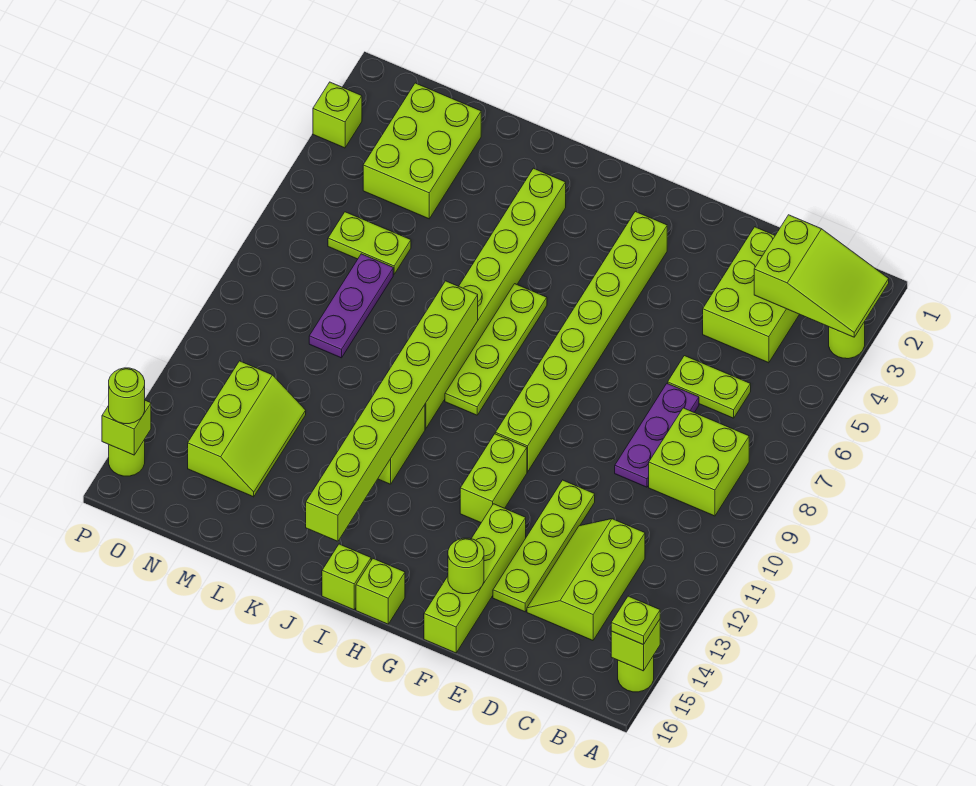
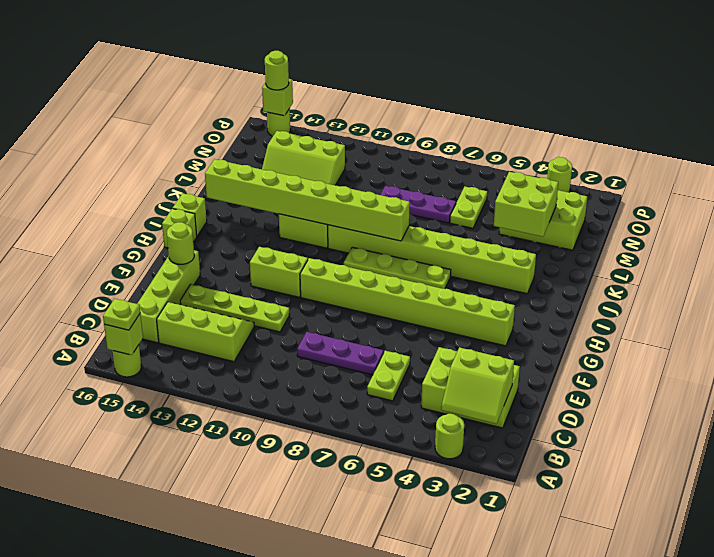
lime slope A2:C3 level 2 top C -> lime slope B2:C3 level 2 top C
lime brick B8:C9 level 1 -> lime brick L3:M4 level 2
lime brick F13:F16 level 1 -> lime brick C15:F15 level 1
lime brick P3 level 1 -> lime round brick P3 level 1

